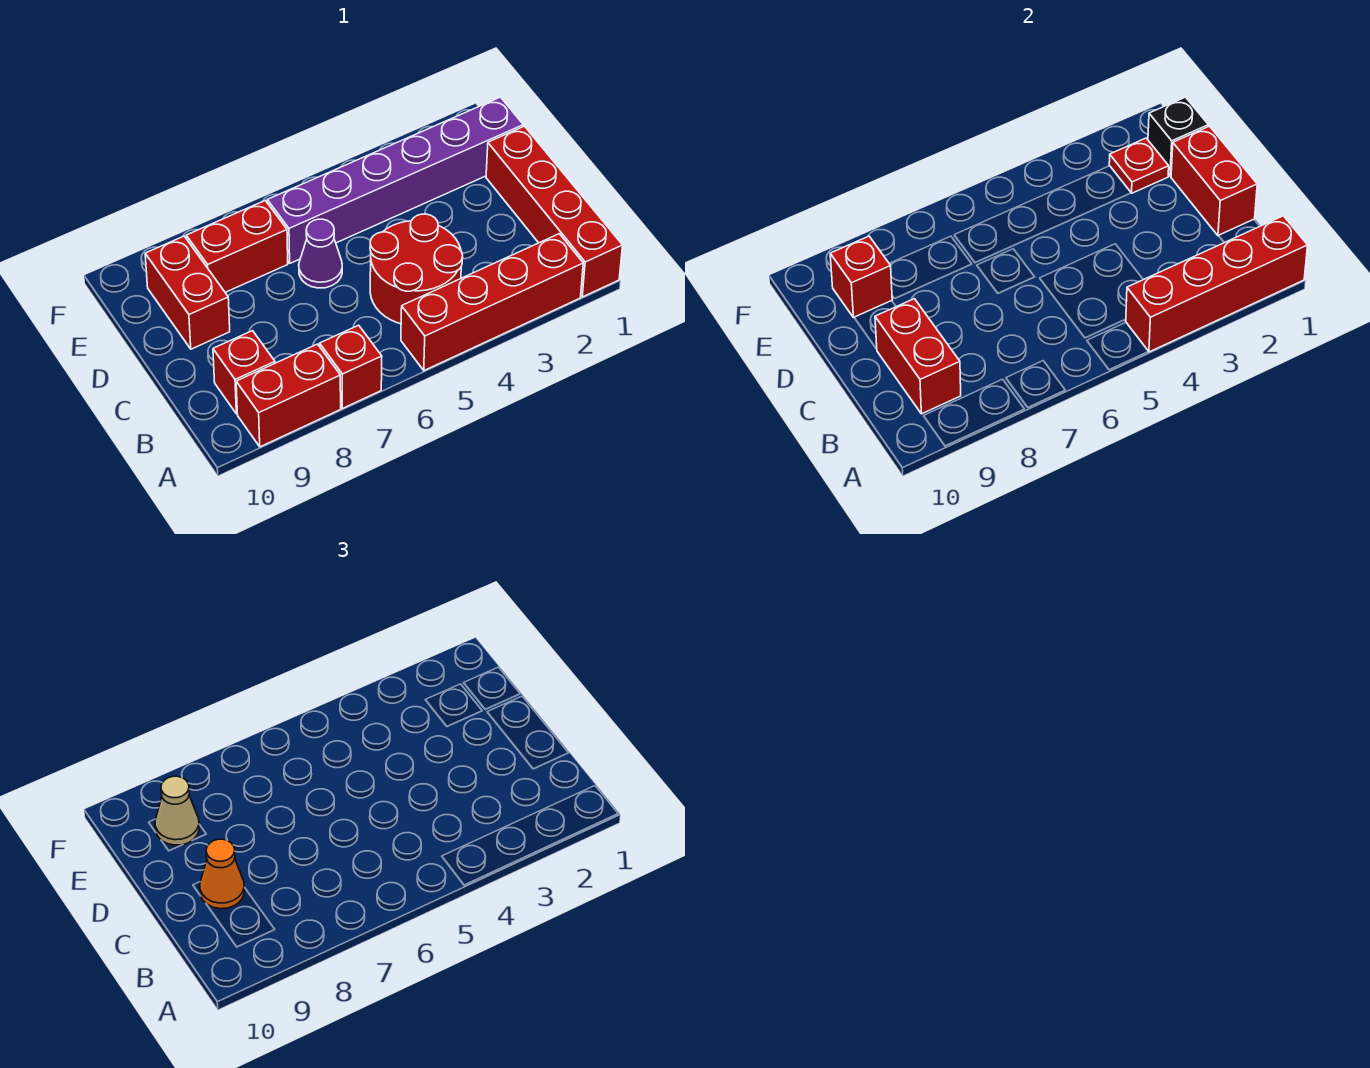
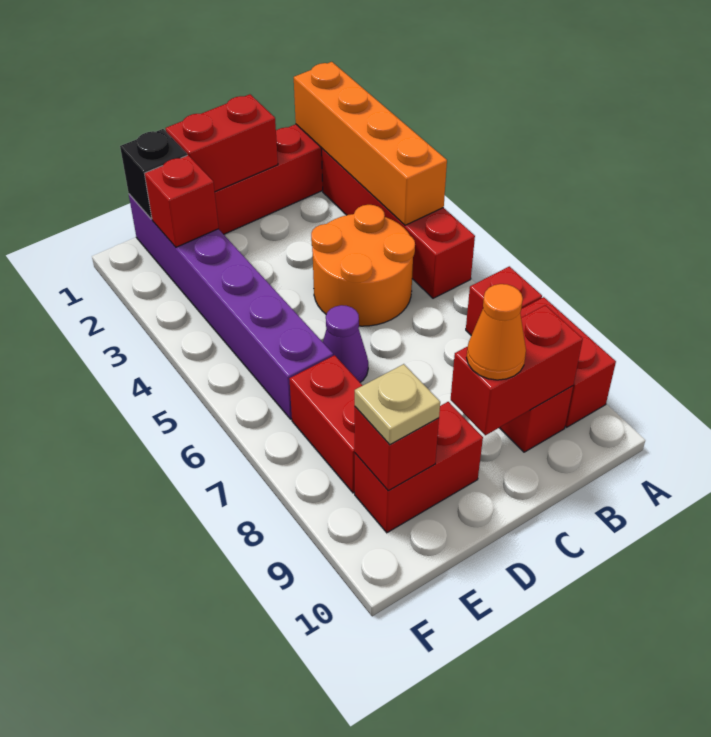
red brick A1:A4 level 2 -> orange brick A1:A4 level 2
red round brick B4:C5 level 1 -> orange round brick B4:C5 level 1
red plate E2 level 2 -> red brick E2 level 2
tan cone E9 level 3 -> tan plate E9 level 3

